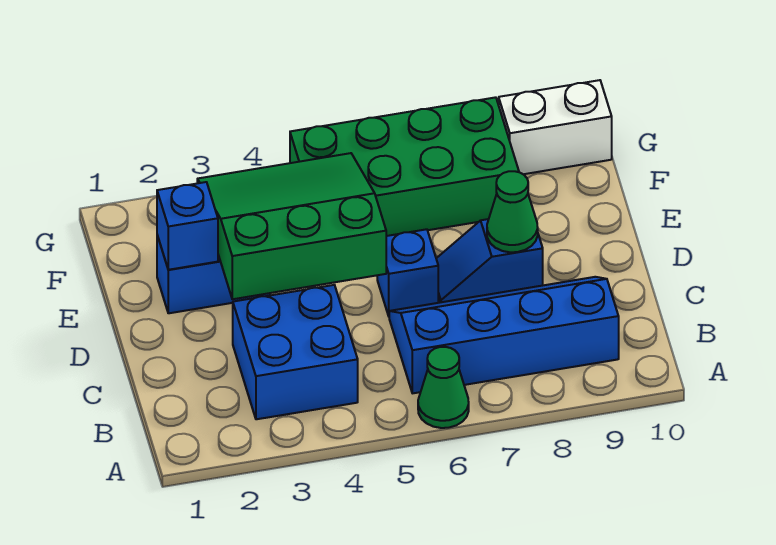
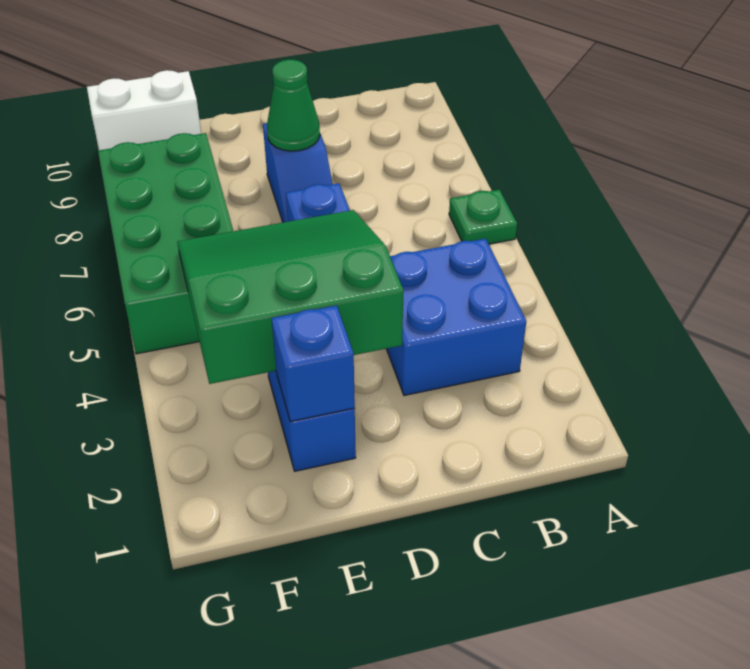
green cone A6 level 1 -> green plate A6 level 1
blue slope B6:C9 level 1 top B -> none
green slope D3:F5 level 2 top D -> green slope D3:F5 level 2 top 3
white brick G9:G10 level 1 -> white brick F10:G10 level 1

